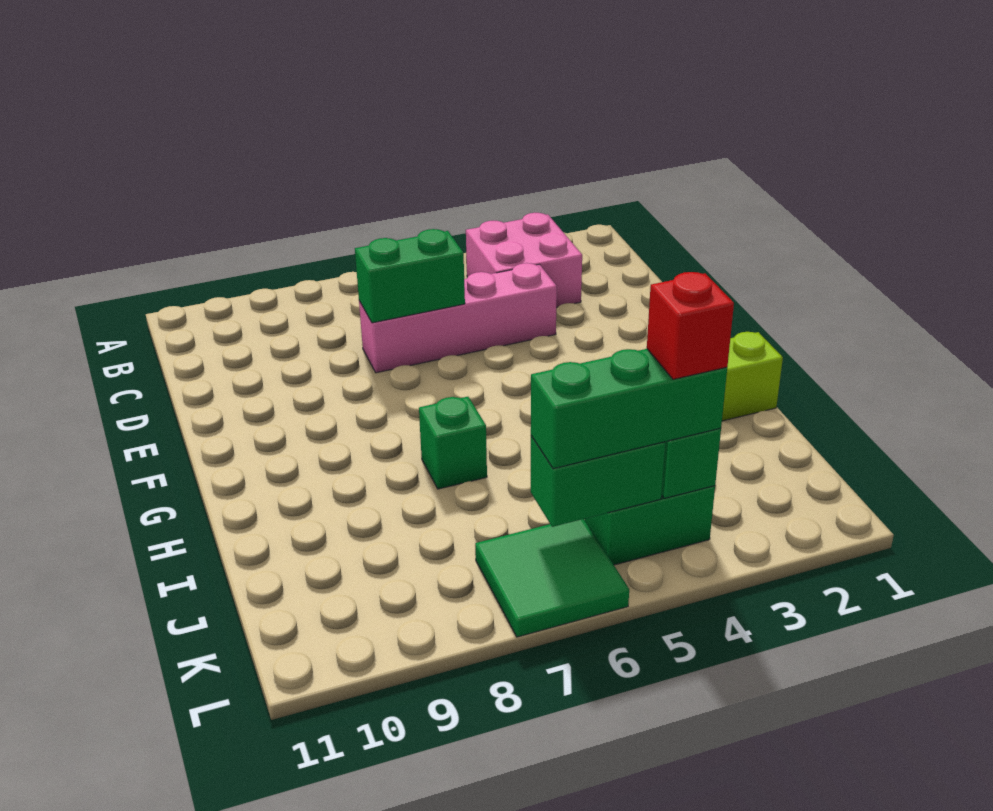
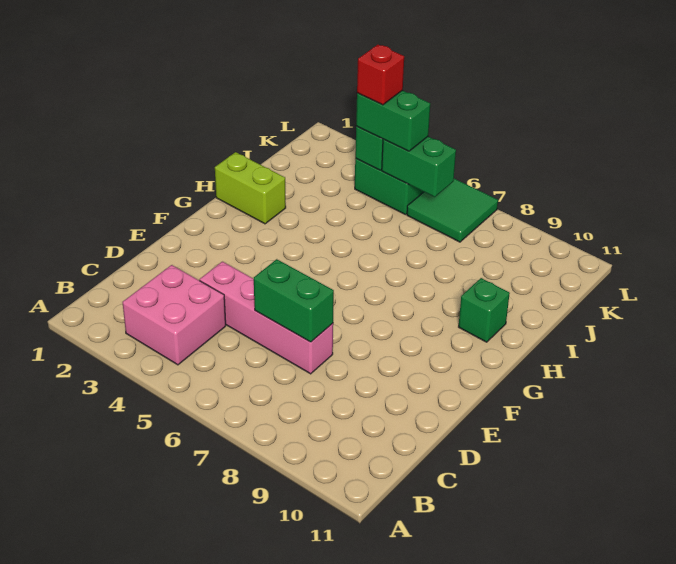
green brick H7 level 1 -> green brick H10 level 1
green brick K4:K6 level 3 -> green brick K4:K5 level 3

